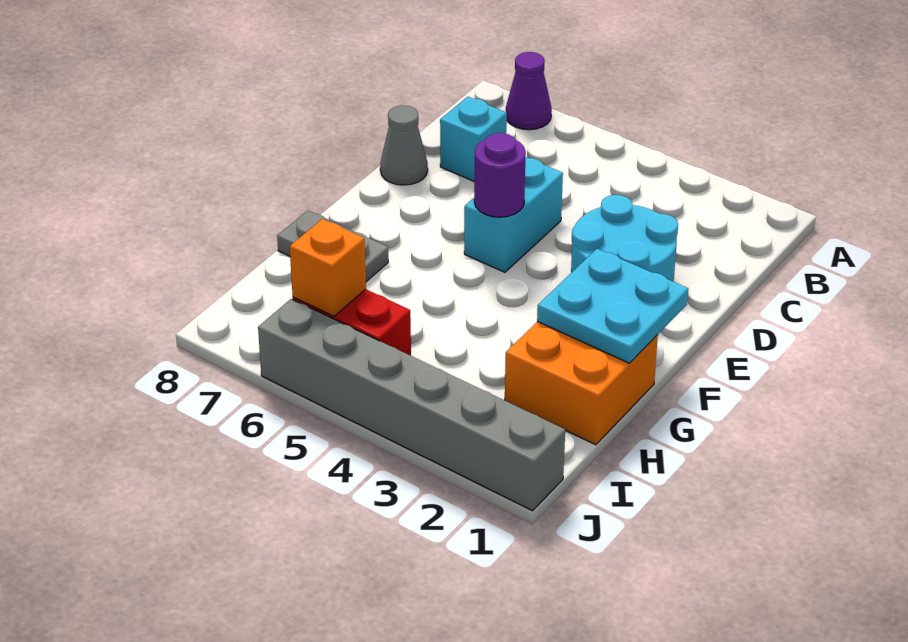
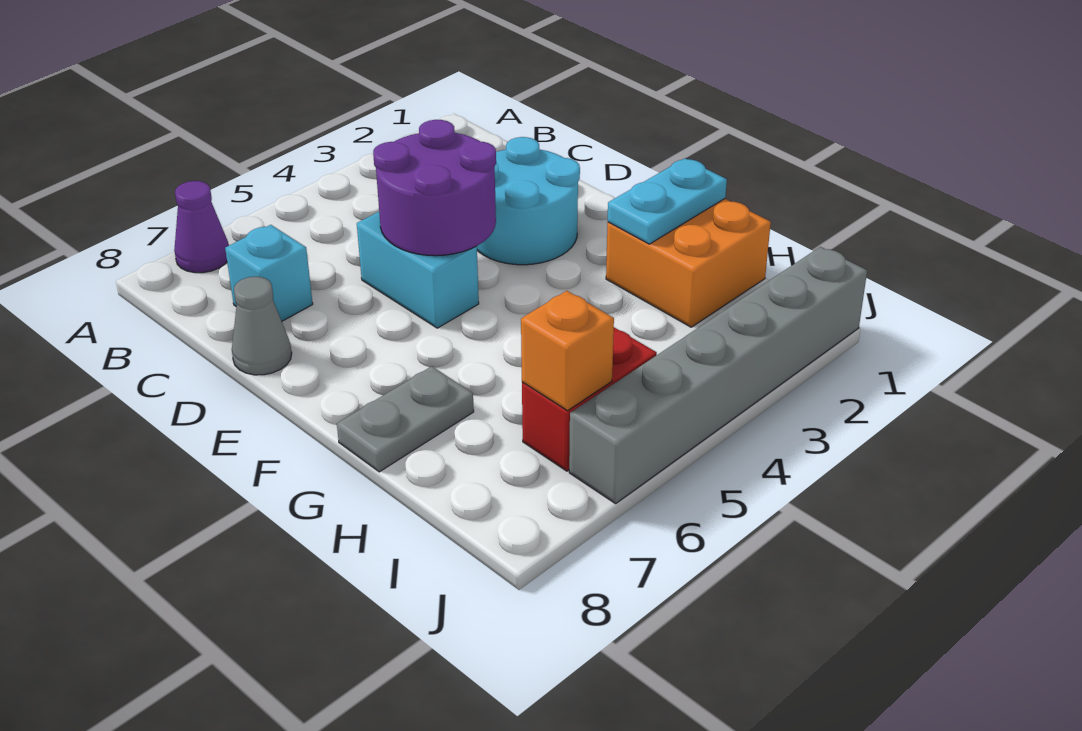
purple round brick E5 level 2 -> purple round brick D4:E5 level 2
cyan plate F1:G2 level 2 -> cyan plate G1:G2 level 2

